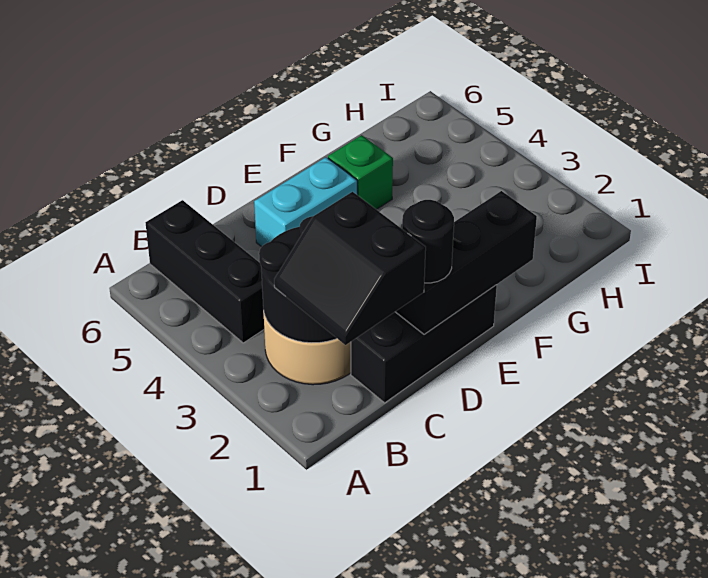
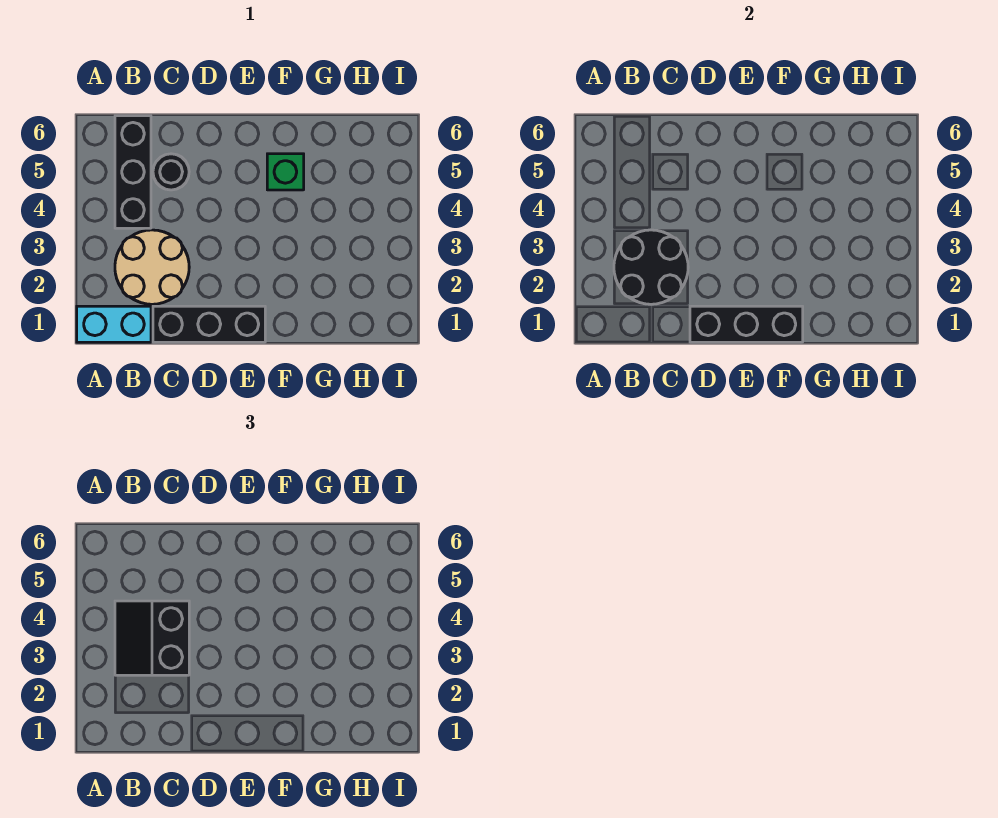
black slope B1:C2 level 3 top C -> black slope B3:C4 level 3 top C
black round brick D1 level 3 -> black round brick C5 level 1
cyan brick D5:E5 level 1 -> cyan brick A1:B1 level 1

